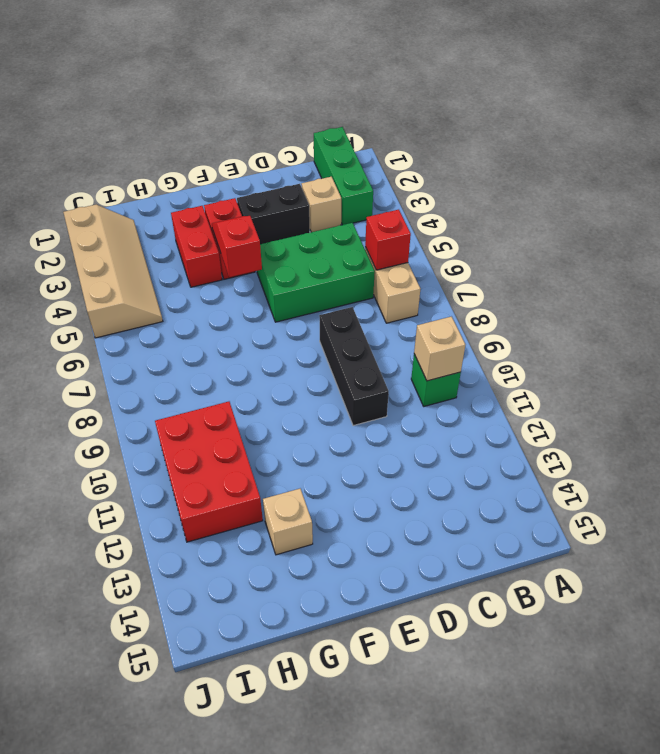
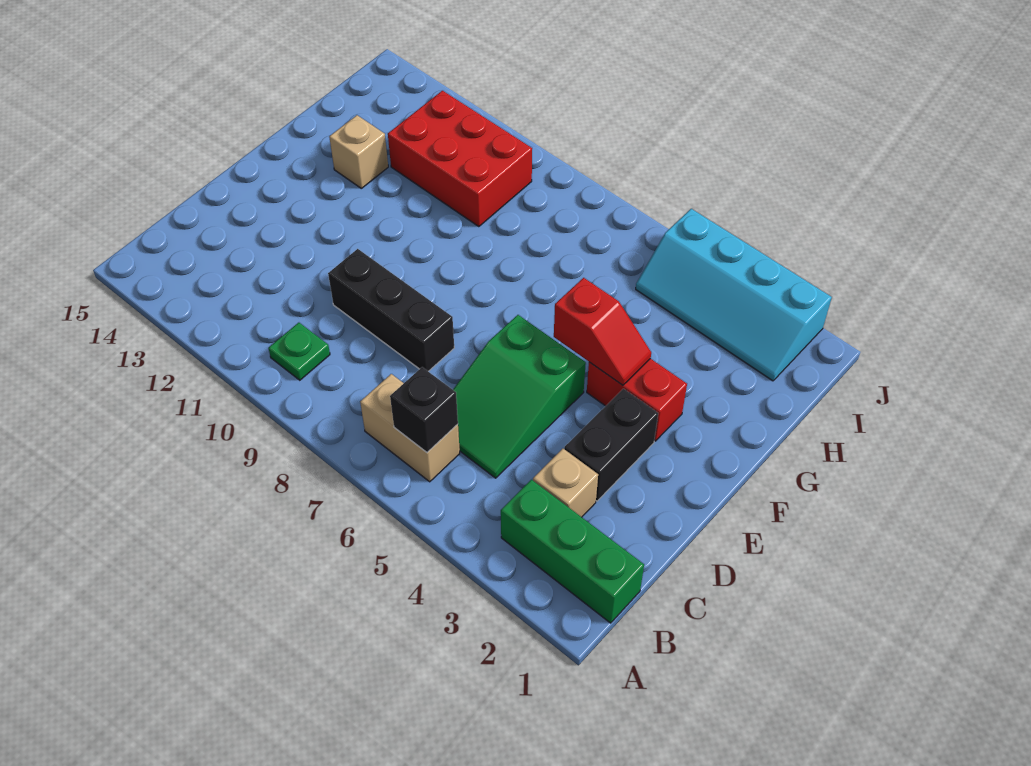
red brick B6 level 2 -> black brick B6 level 2
green brick B10 level 1 -> green plate B10 level 1
tan brick B10 level 2 -> none
green brick C5:E6 level 1 -> green slope C5:E6 level 1 top E
red brick G3:G4 level 1 -> none
tan slope I2:J5 level 1 top J -> cyan slope I2:J5 level 1 top J

